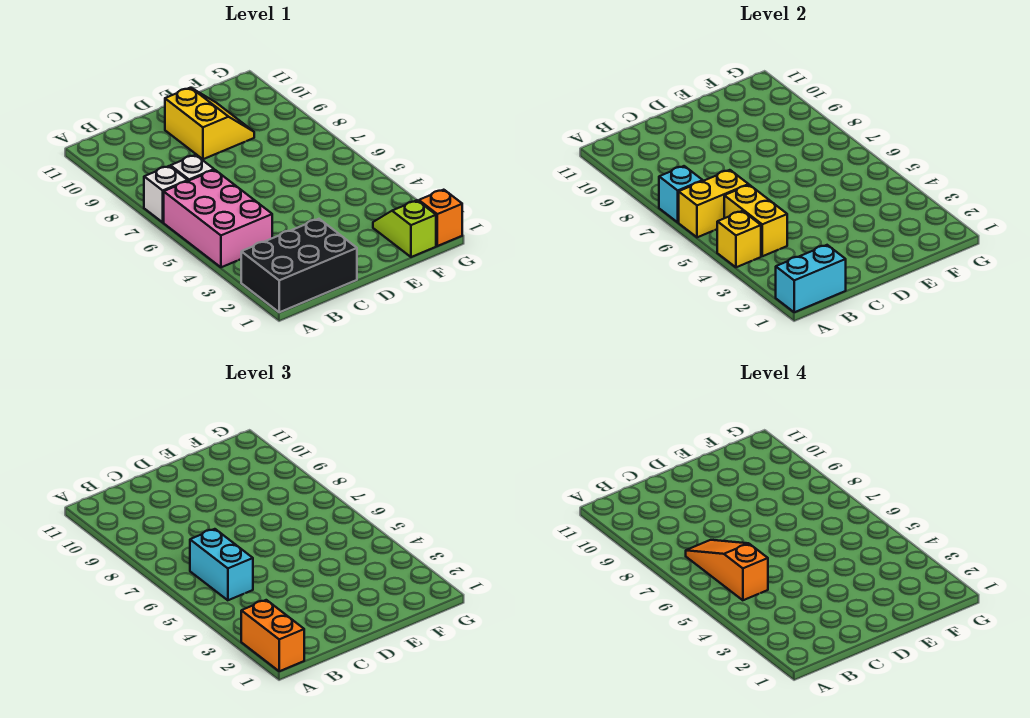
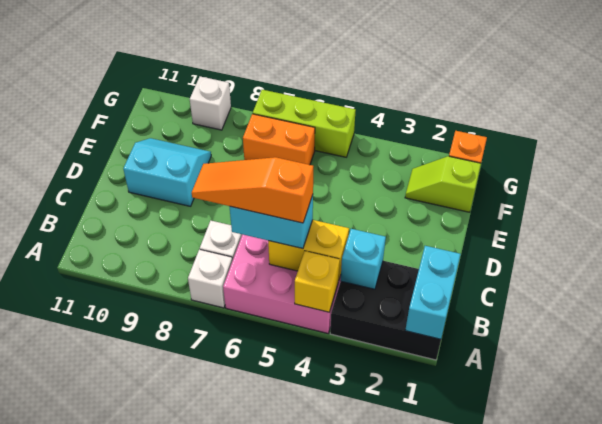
black brick A1:C2 level 1 -> black brick A1:B3 level 1
orange brick A1:A2 level 3 -> orange brick F6:F7 level 1
yellow brick A6:B6 level 2 -> none
cyan brick A7 level 2 -> cyan brick B3 level 2
yellow slope D9:E10 level 1 top D -> cyan slope D9:E10 level 1 top D
none -> lime brick G5:G7 level 1
none -> white brick G9 level 1

